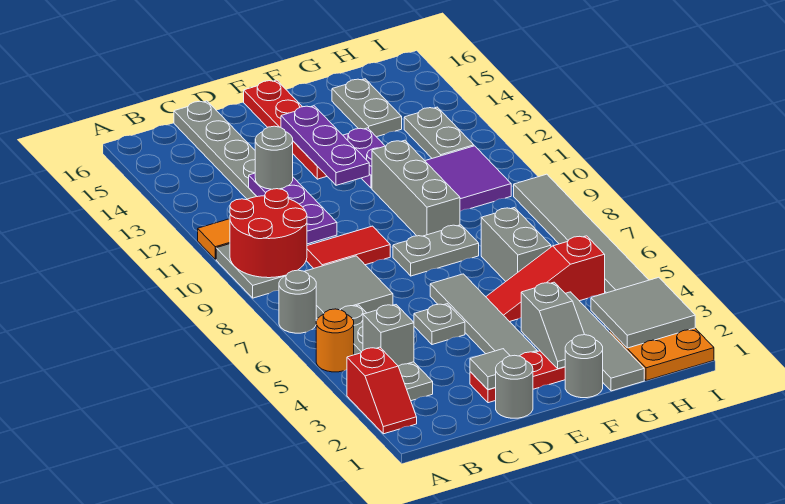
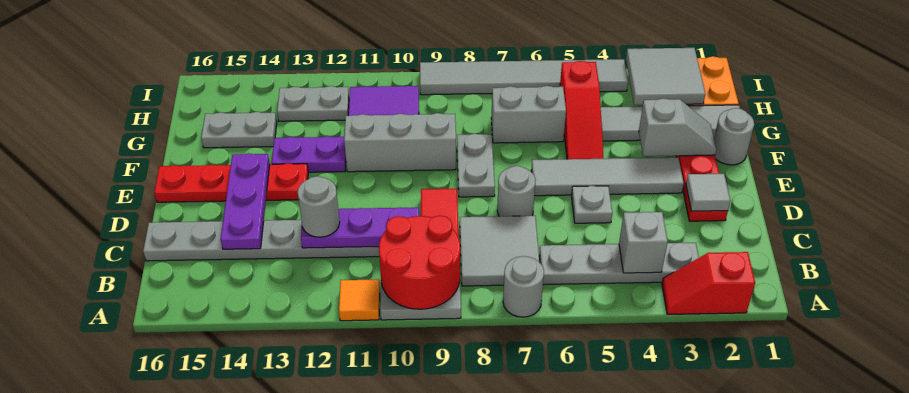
red slope A2:A3 level 1 top 3 -> red slope A2:A3 level 1 top 2
orange round brick A5 level 1 -> none
grey round brick D1 level 1 -> grey round brick D7 level 1
purple plate E12:E14 level 2 -> purple plate C14:E14 level 2

